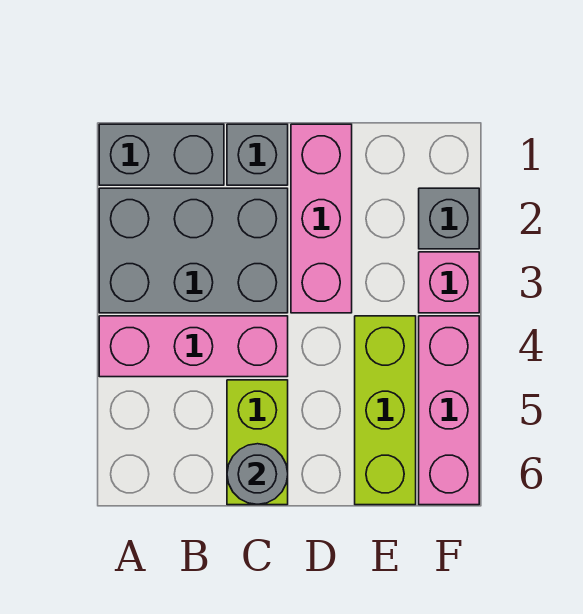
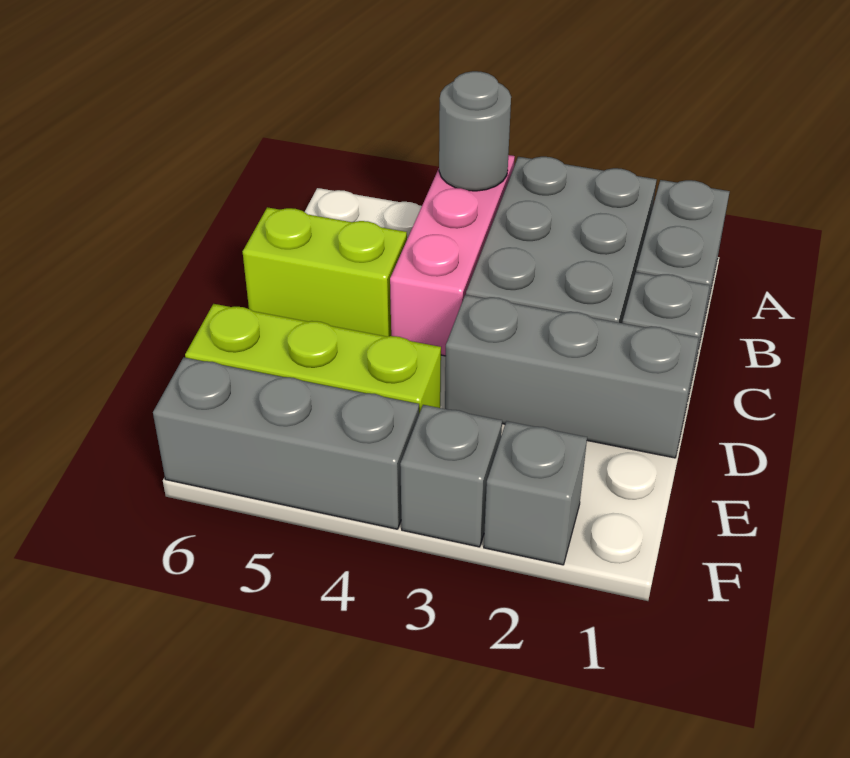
grey round brick C6 level 2 -> grey round brick A4 level 2
pink brick D1:D3 level 1 -> grey brick D1:D3 level 1
pink brick F3 level 1 -> grey brick F3 level 1
pink brick F4:F6 level 1 -> grey brick F4:F6 level 1

